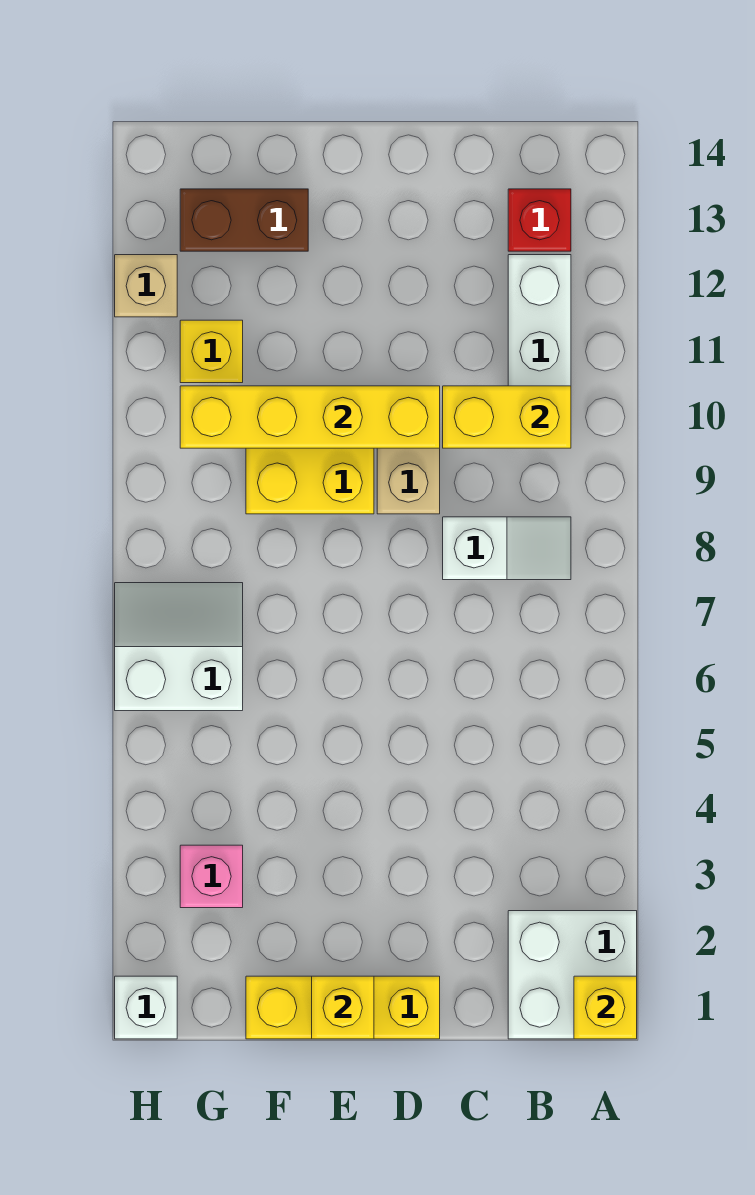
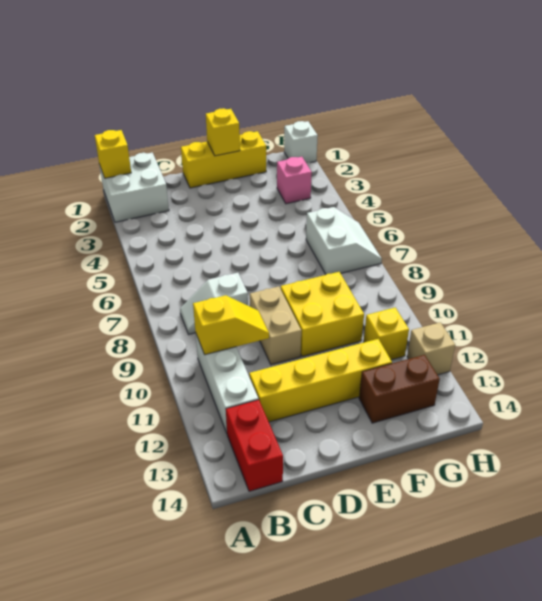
yellow brick B10:C10 level 2 -> yellow slope B10:C10 level 2 top B
red brick B13 level 1 -> red brick B13:B14 level 1
yellow brick D10:G10 level 2 -> yellow brick C12:F12 level 1
white slope G6:H7 level 1 top 6 -> white slope G6:H7 level 1 top G

